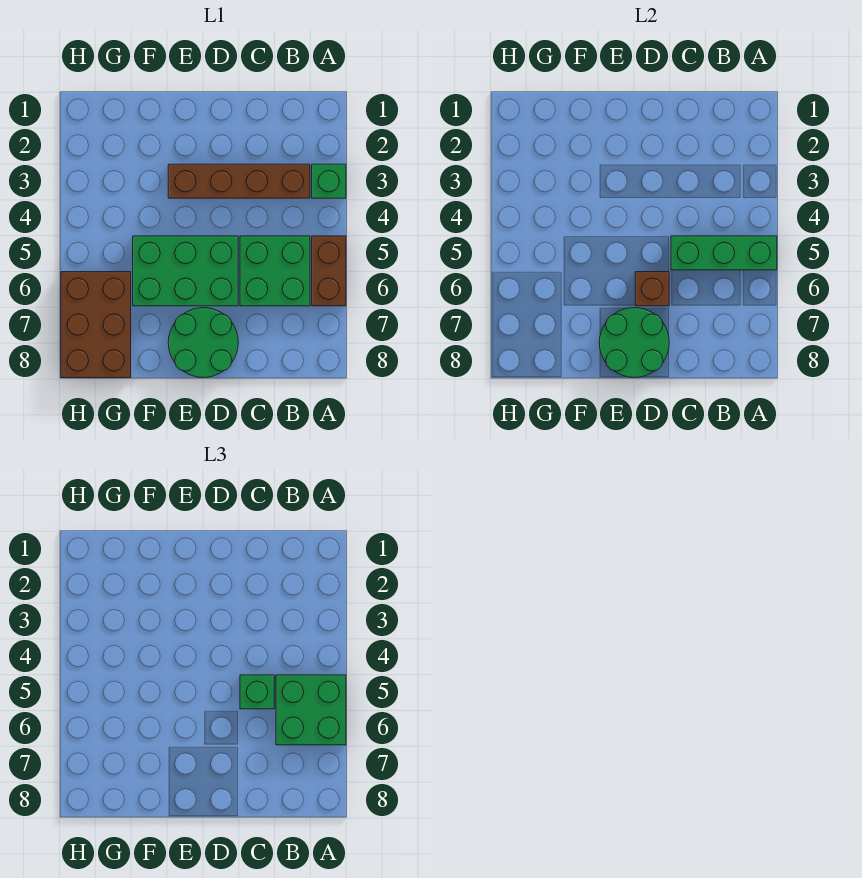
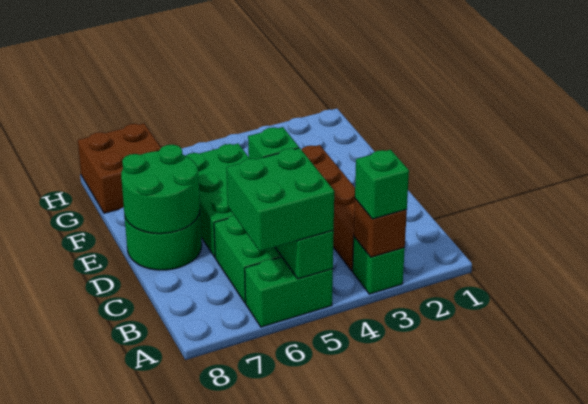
none -> green brick A3 level 3
brown brick A5:A6 level 1 -> green brick A5:A6 level 1
brown brick D6 level 2 -> brown brick A3 level 2
brown brick G6:H8 level 1 -> brown brick G7:H8 level 1

